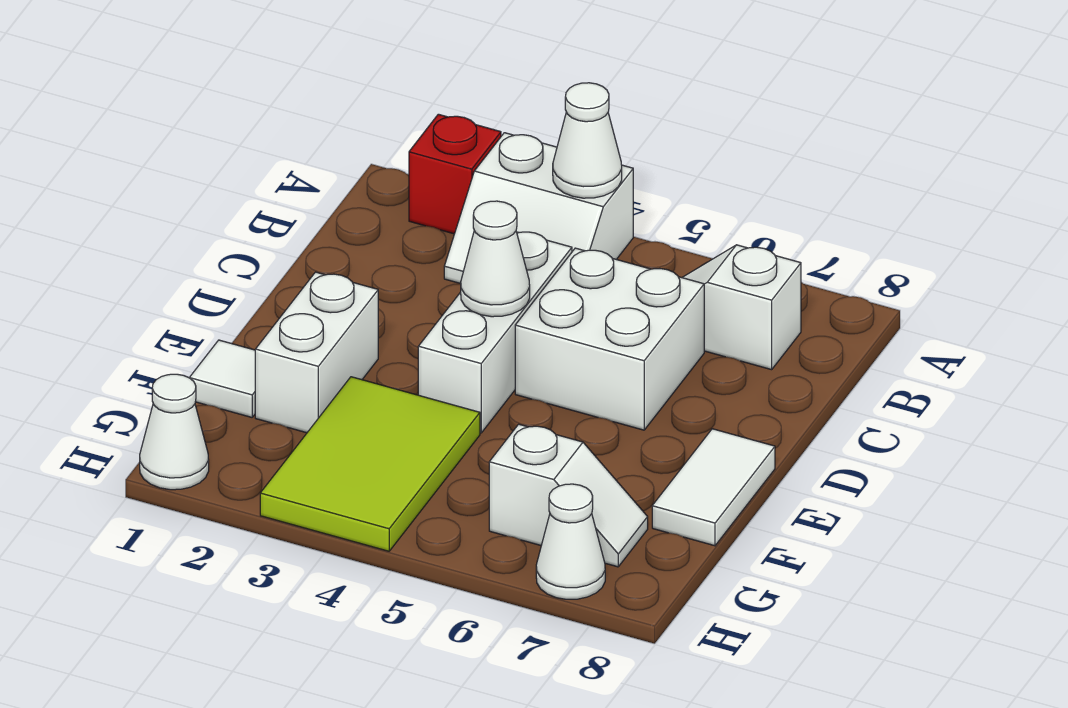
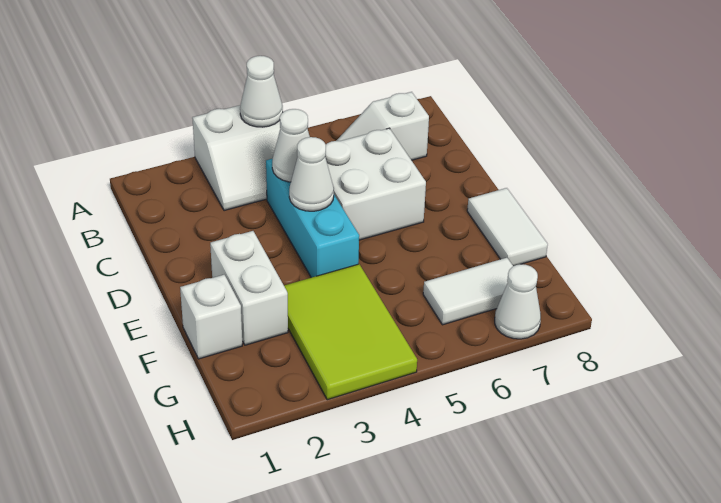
red brick A2 level 1 -> none
white brick C4:E4 level 1 -> cyan brick C4:E4 level 1
white tile F1 level 1 -> white brick F1 level 1
white slope G6:G7 level 1 top 6 -> white tile G6:G7 level 1
white cone H1 level 1 -> white cone C4 level 2

